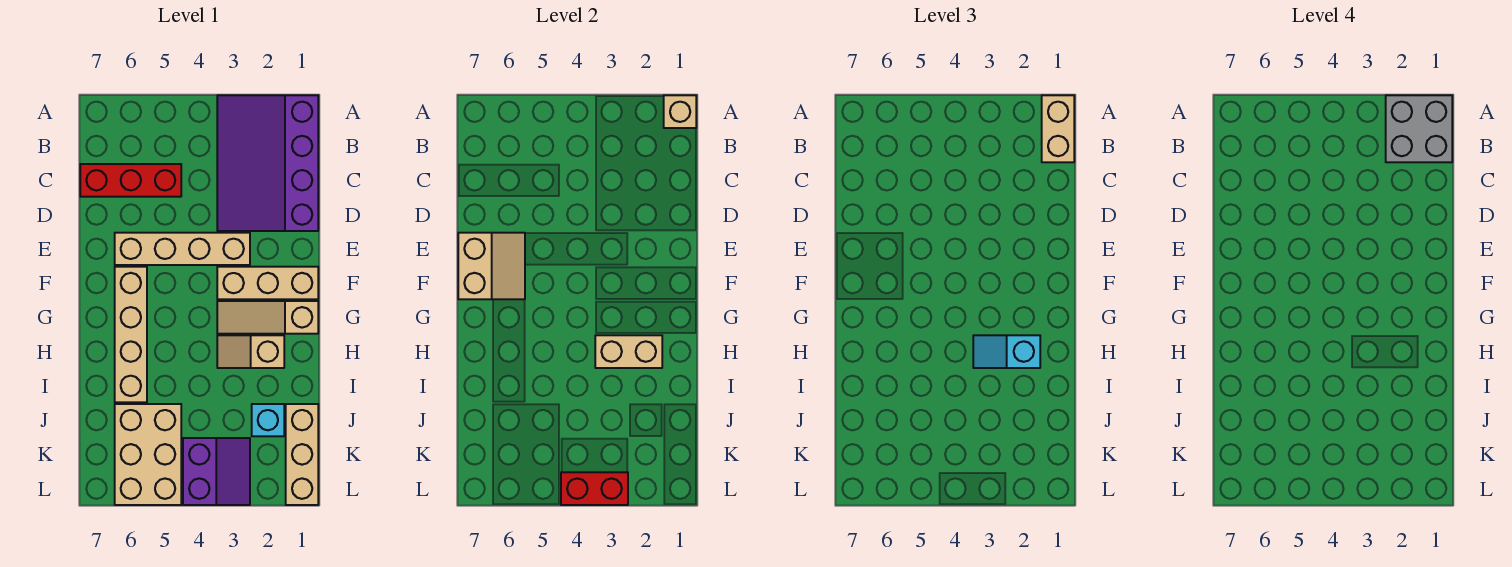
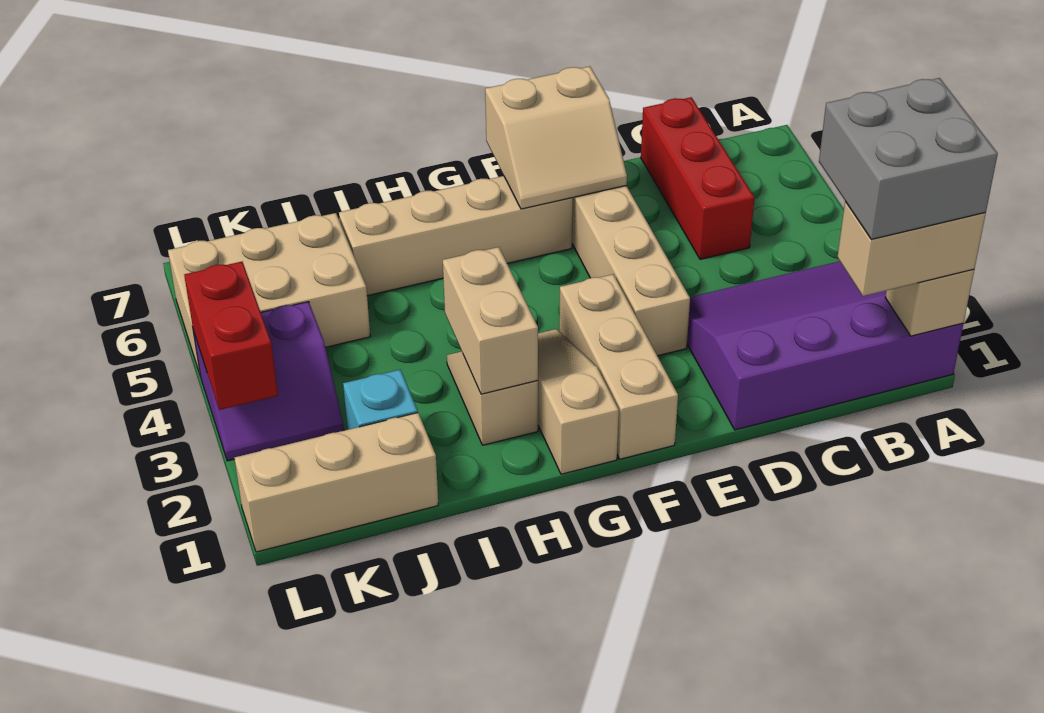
cyan slope H2:H3 level 3 top 2 -> none

